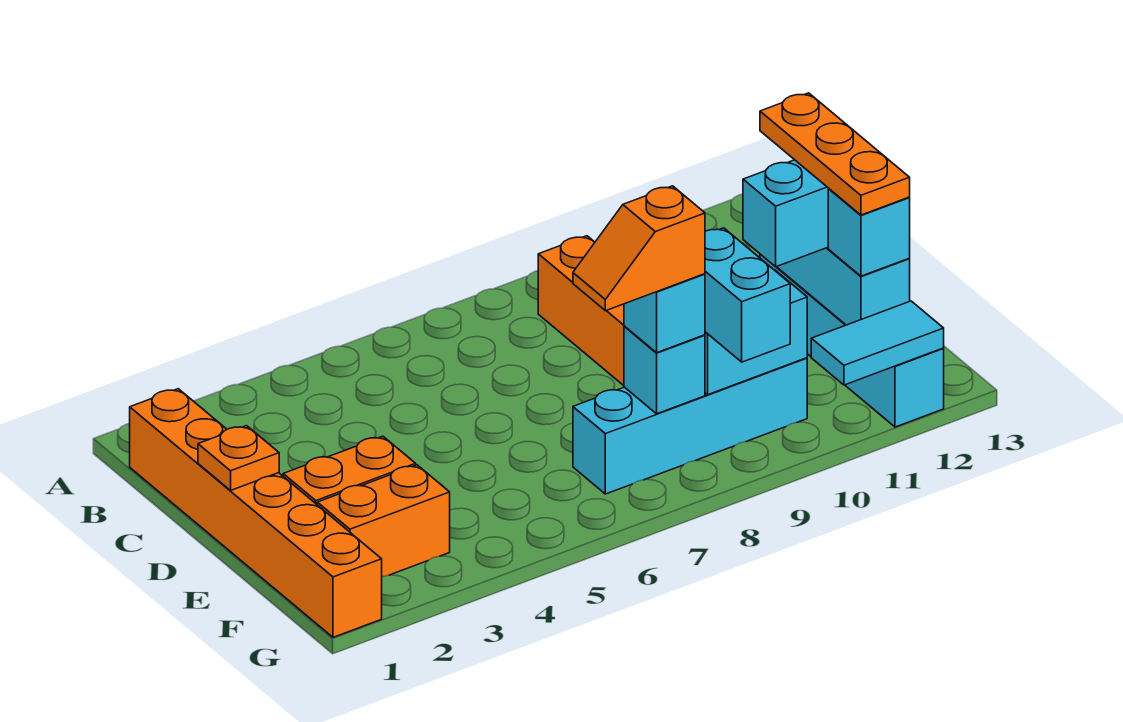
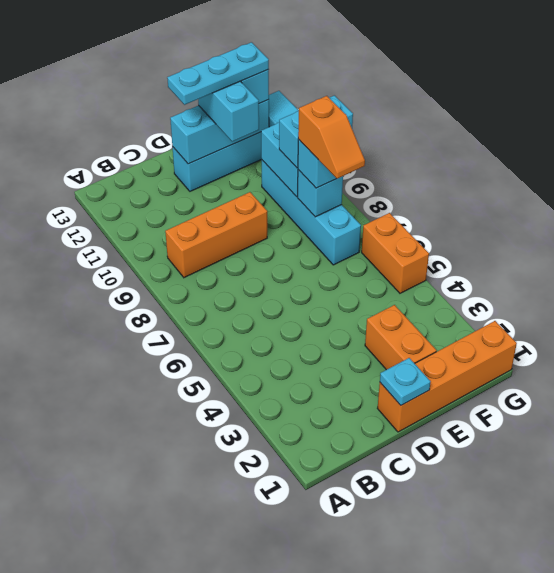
orange brick B1:G1 level 1 -> orange brick D1:G1 level 1
orange plate D1 level 2 -> cyan plate D1 level 2
orange plate D12:F12 level 4 -> cyan plate D12:F12 level 4
orange brick F2:F3 level 1 -> orange brick G5:G6 level 1

